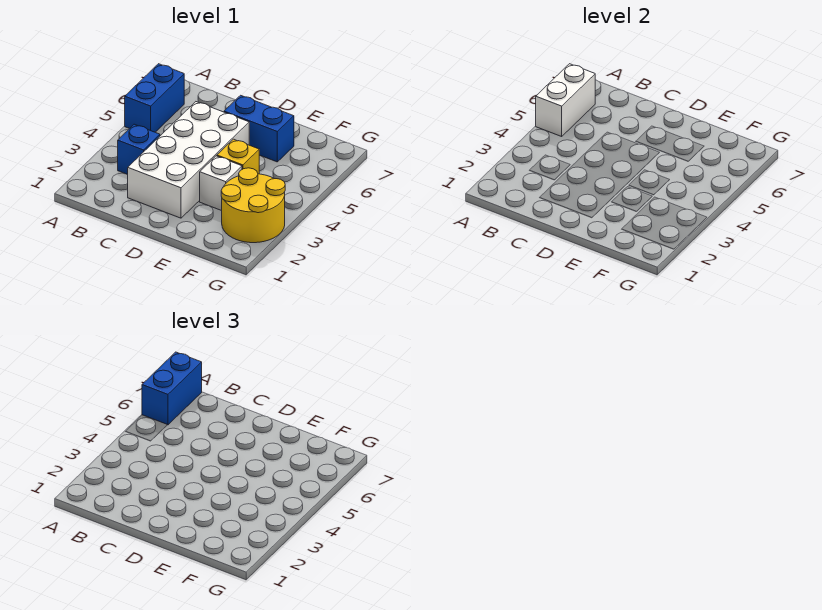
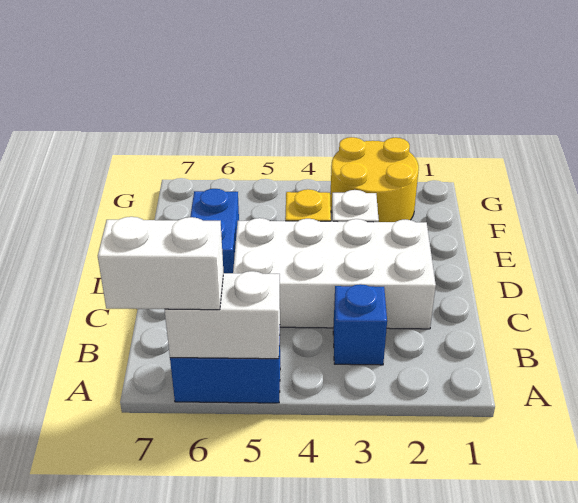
blue brick A6:A7 level 3 -> white brick A6:A7 level 3

